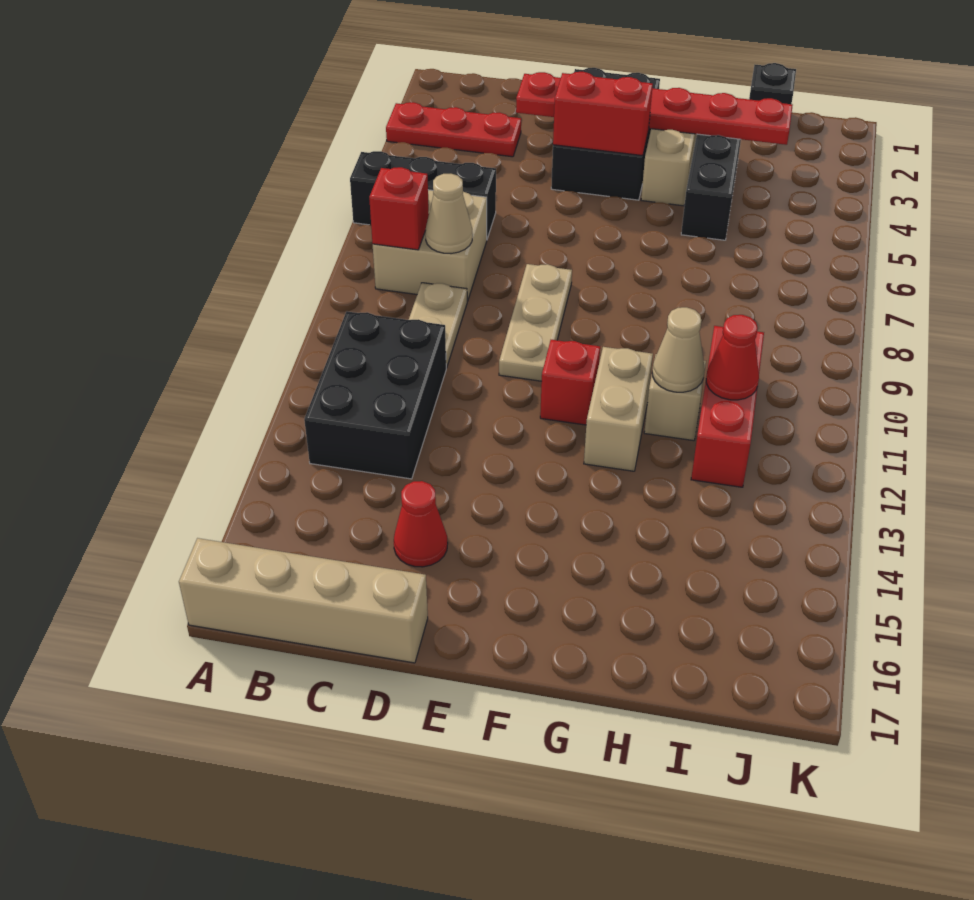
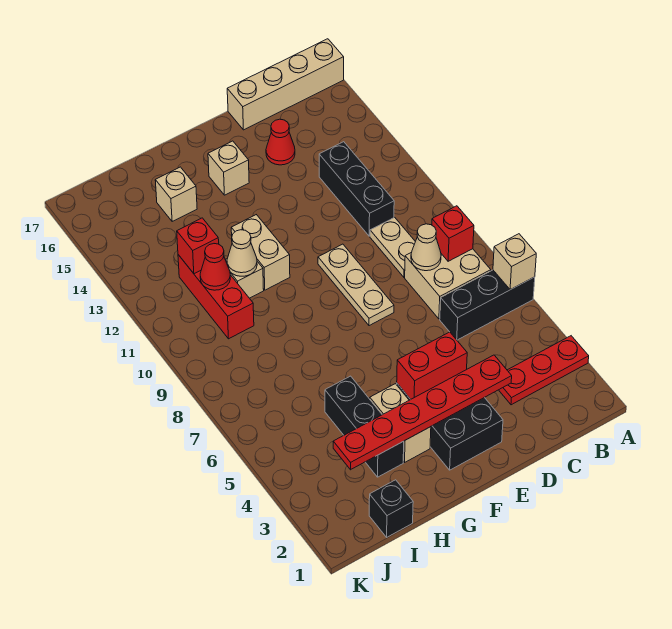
none -> tan brick A6 level 2
black brick B11:C13 level 1 -> black brick C11:C13 level 1
red brick F11 level 1 -> red brick I12 level 2
none -> tan brick F15 level 1
none -> tan brick H15 level 1

